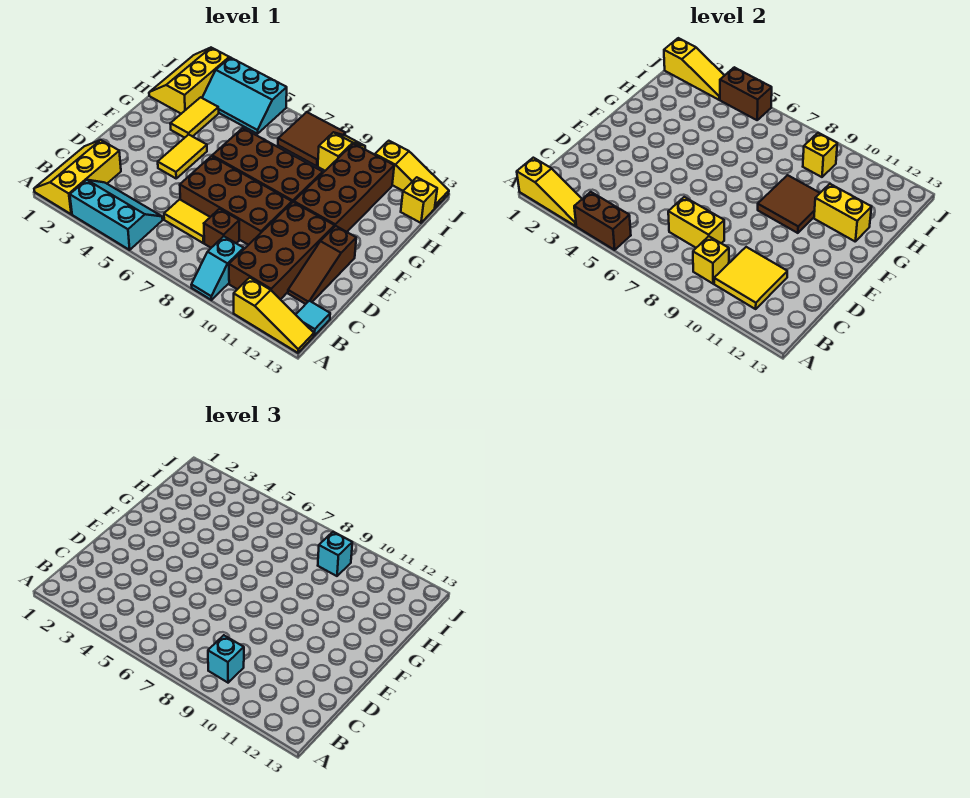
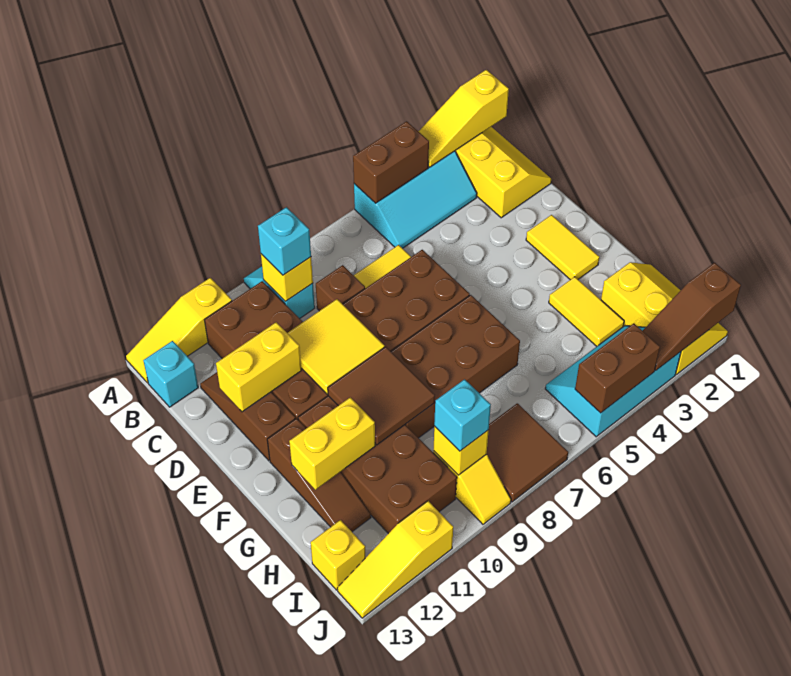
yellow tile B10:C11 level 2 -> yellow tile D9:E10 level 2
cyan tile B13 level 1 -> cyan brick B13 level 1
yellow brick C7:C8 level 2 -> yellow brick D11:D12 level 2
yellow tile E4:F4 level 1 -> yellow tile E2:F2 level 1
none -> brown slope F12:H12 level 1 top F
yellow slope J1:J3 level 2 top 1 -> brown slope J1:J3 level 2 top 1

